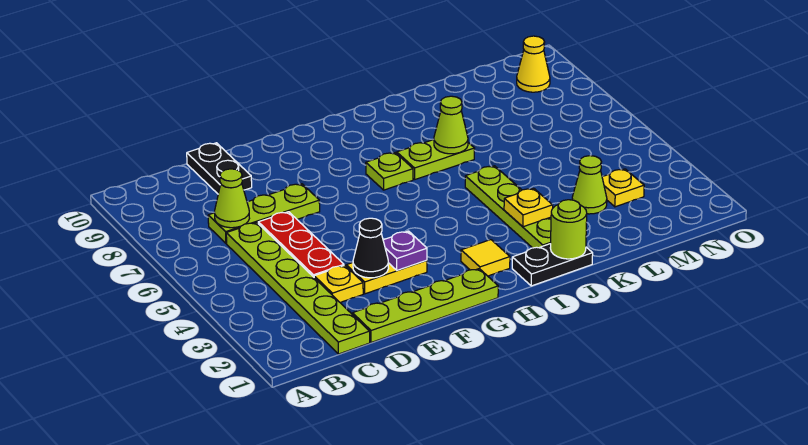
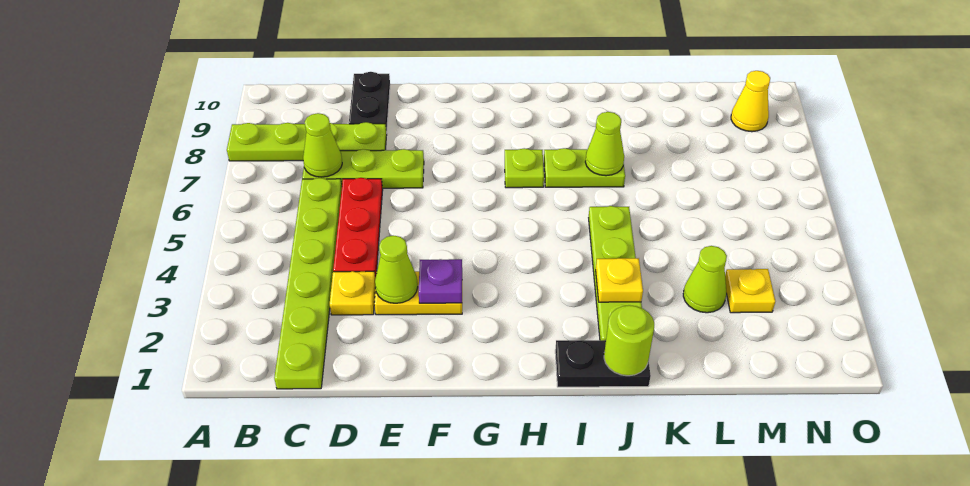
lime plate D1:G1 level 1 -> lime plate A8:D8 level 1
black cone E3 level 2 -> lime cone E3 level 2
yellow tile H2 level 1 -> none

